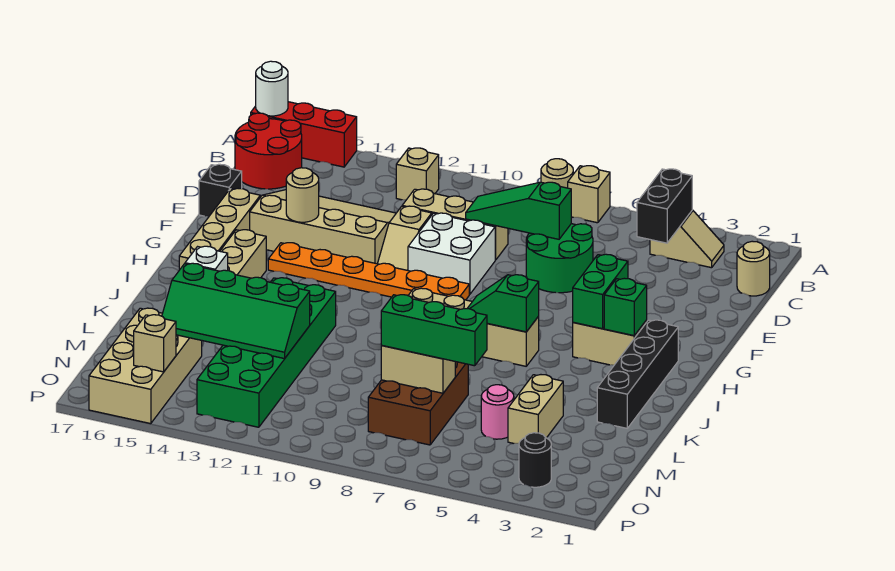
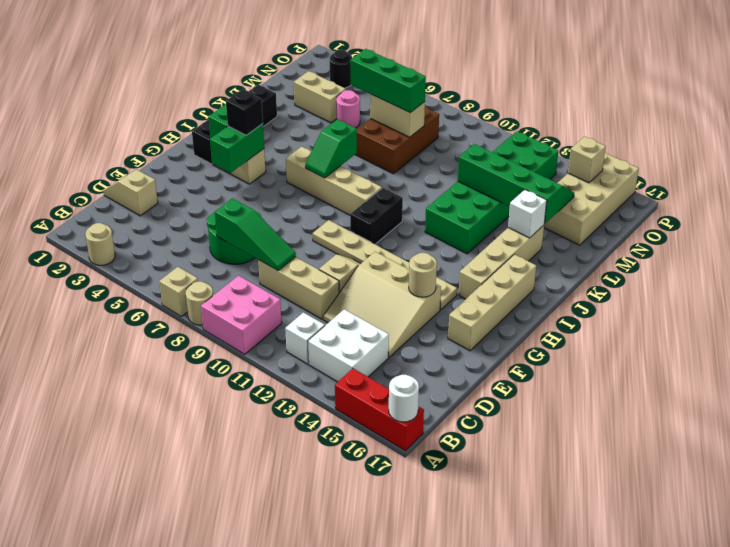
none -> pink brick A9:B10 level 1
tan slope B3:B4 level 1 top 4 -> tan slope D1:D2 level 1 top 2
black brick B4:C4 level 2 -> black brick H10:I10 level 1
tan brick B12 level 1 -> white brick B12 level 1
red round brick B16:C17 level 1 -> none
tan round brick C1 level 1 -> tan round brick A3 level 1
tan slope D12:F15 level 1 top F -> tan slope D12:F14 level 1 top F
white brick E9:F10 level 1 -> white brick B13:C14 level 1
black brick E17 level 1 -> black brick H4 level 3
orange plate G9:G14 level 1 -> tan plate G9:G14 level 1
green slope I6:I7 level 2 top 6 -> green slope I7:J7 level 2 top J
tan brick L4:M4 level 1 -> tan brick M3:M4 level 1

